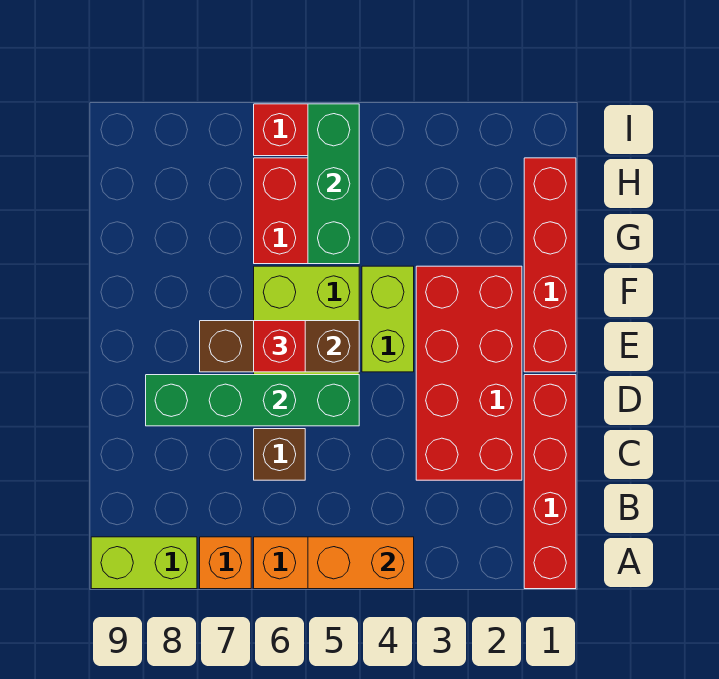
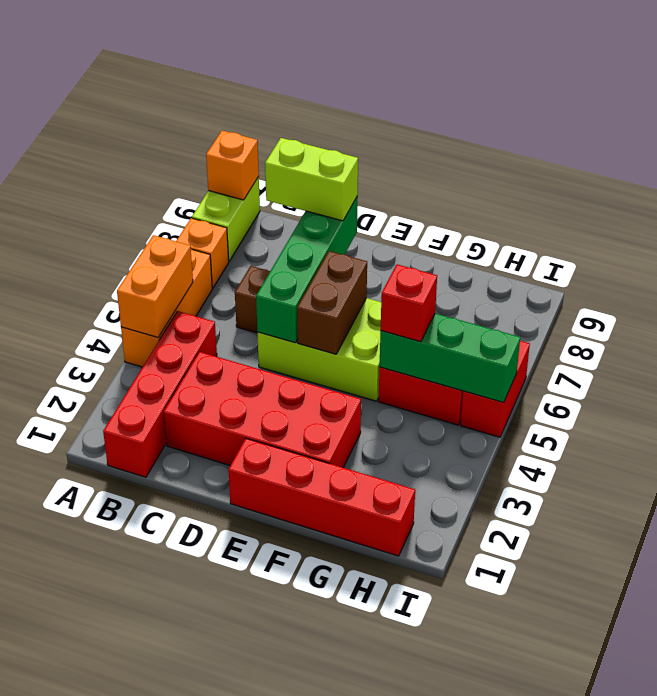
red brick A1:D1 level 1 -> red brick B1:B4 level 1
none -> orange brick A9 level 2
lime brick E4:F4 level 1 -> lime brick C8:D8 level 3
brown brick E5:E7 level 2 -> brown brick E5:E6 level 2
red brick E6 level 3 -> red brick G5 level 3

